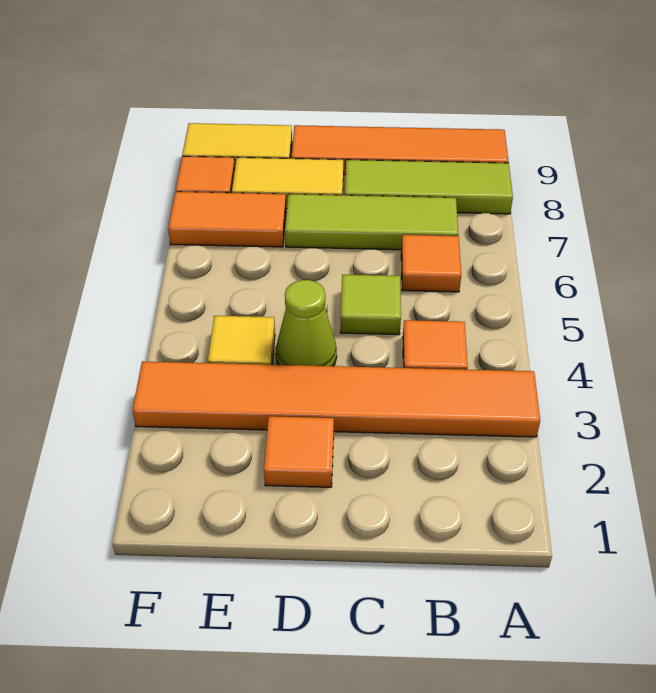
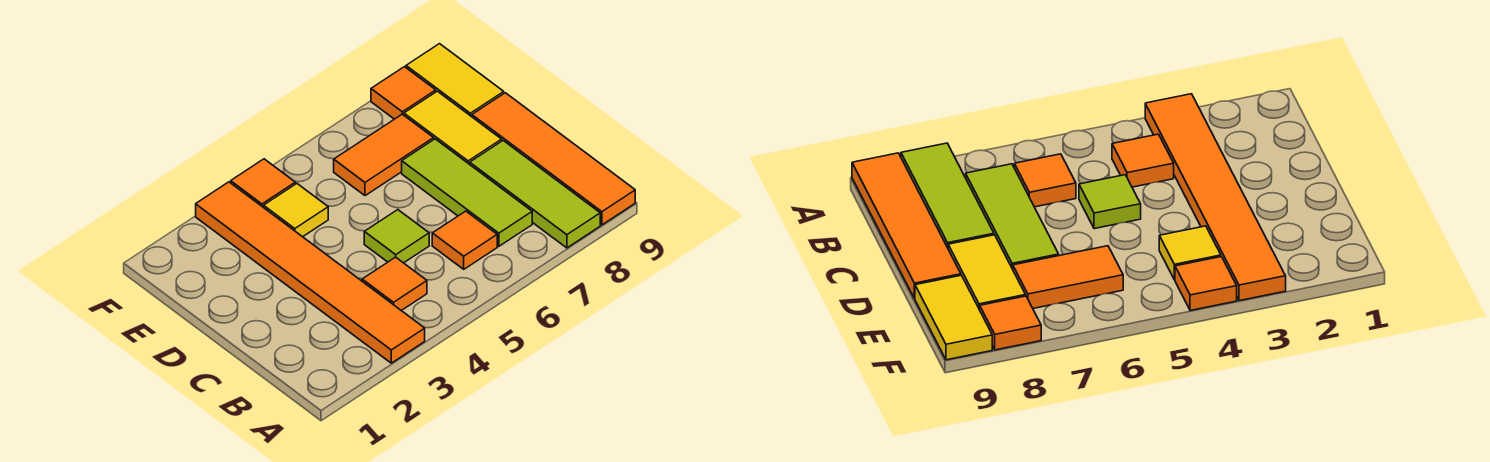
orange tile D2 level 1 -> orange tile F4 level 1
lime cone D4 level 1 -> none
orange tile E7:F7 level 1 -> orange tile E6:E7 level 1

